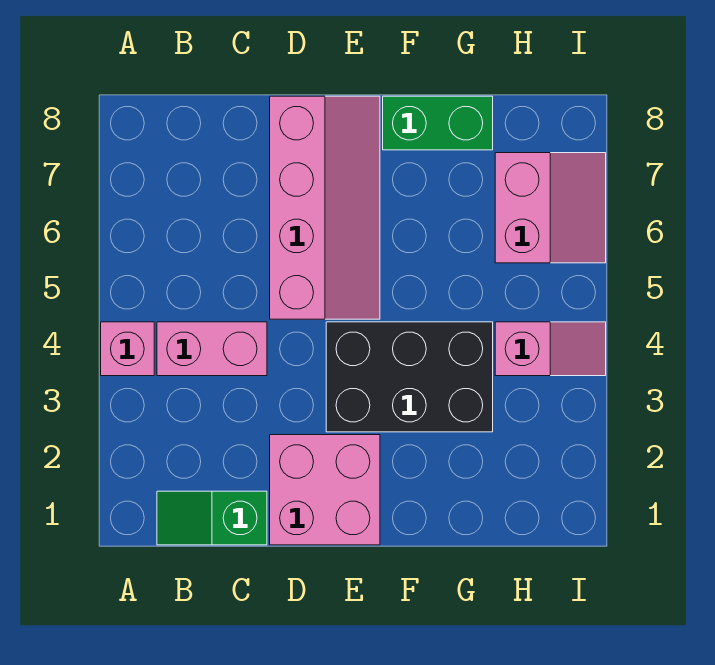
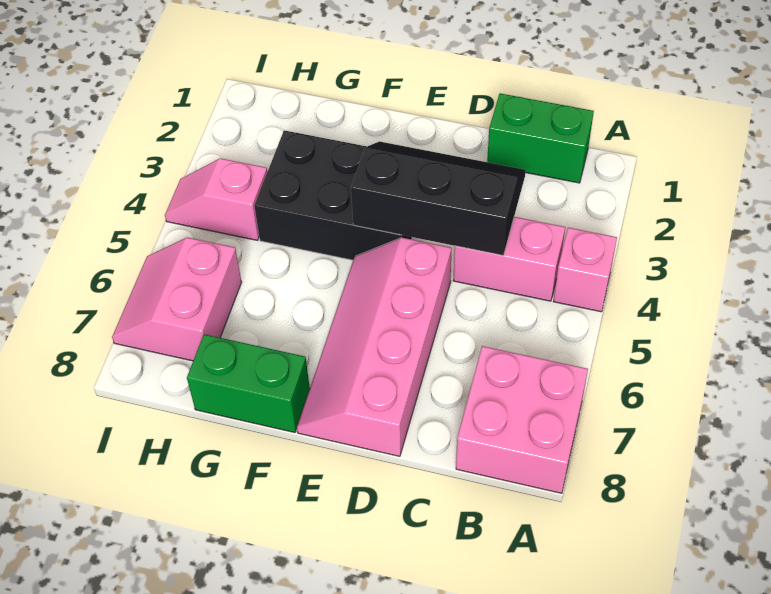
green slope B1:C1 level 1 top C -> green brick B1:C1 level 1
none -> black slope C3:E4 level 2 top 4
pink brick D1:E2 level 1 -> pink brick A7:B8 level 1

